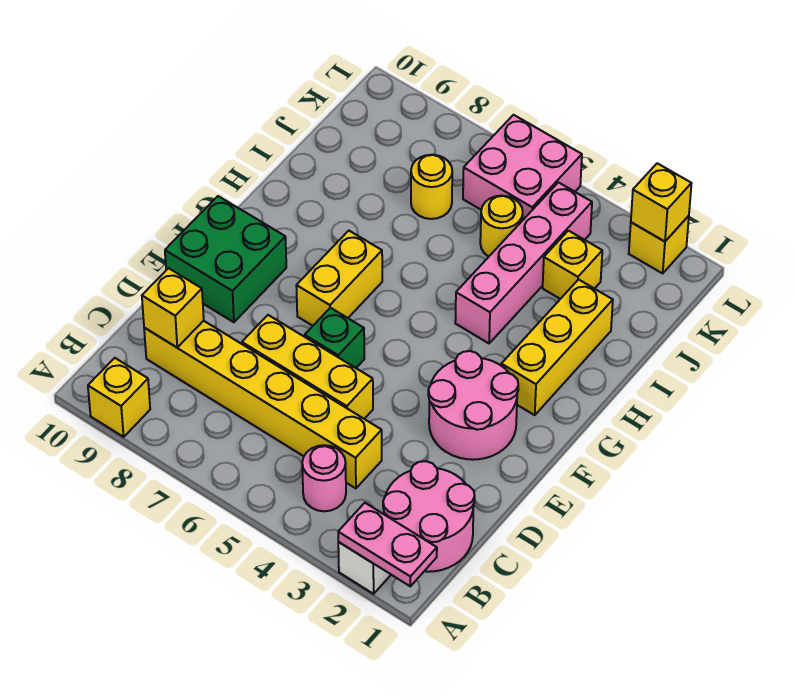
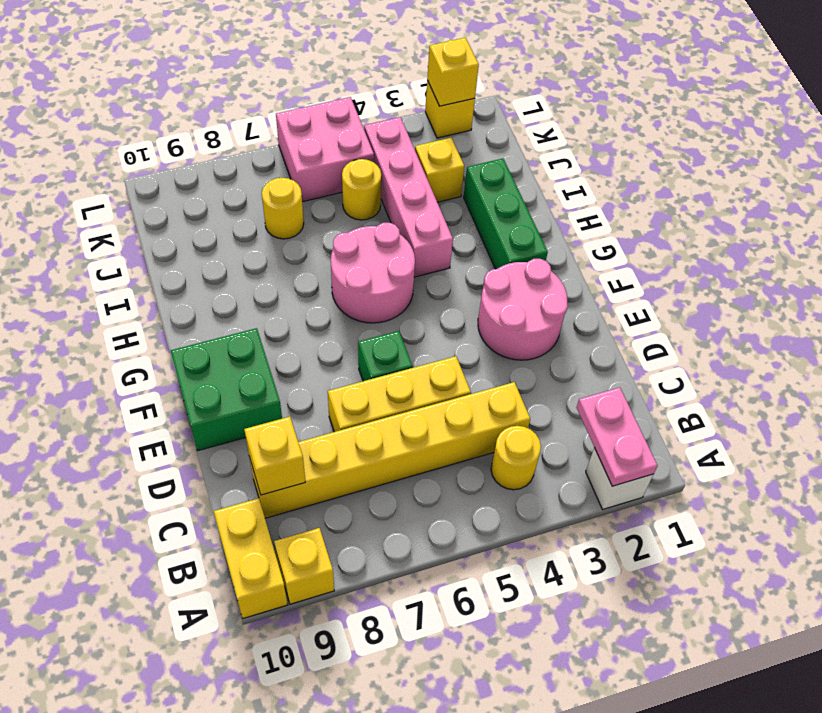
pink plate A1:A2 level 2 -> pink plate A2:B2 level 2
pink round brick B1:C2 level 1 -> pink round brick G5:H6 level 1
pink round brick B4 level 1 -> yellow round brick B4 level 1
yellow brick F7:G7 level 1 -> yellow brick A10:B10 level 1
yellow brick G2:I2 level 1 -> green brick G2:I2 level 1

